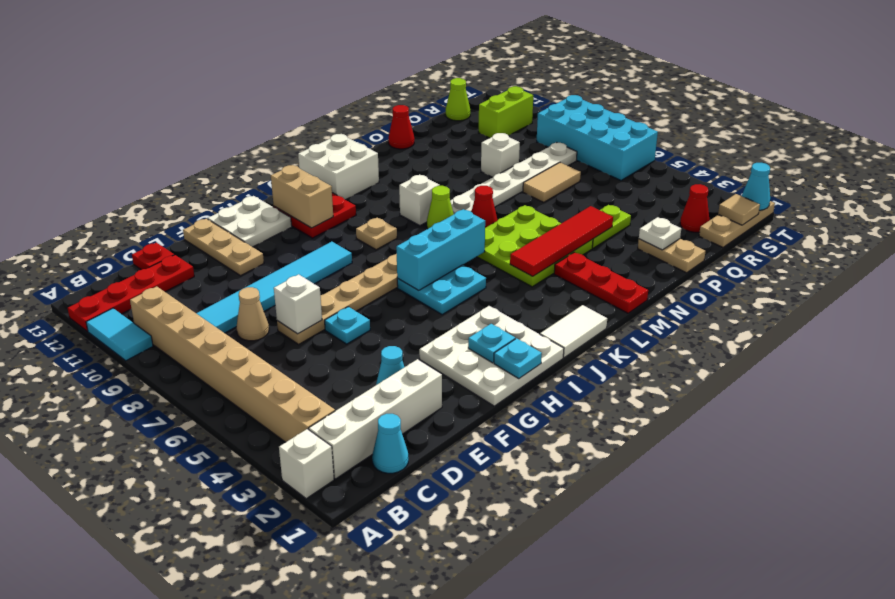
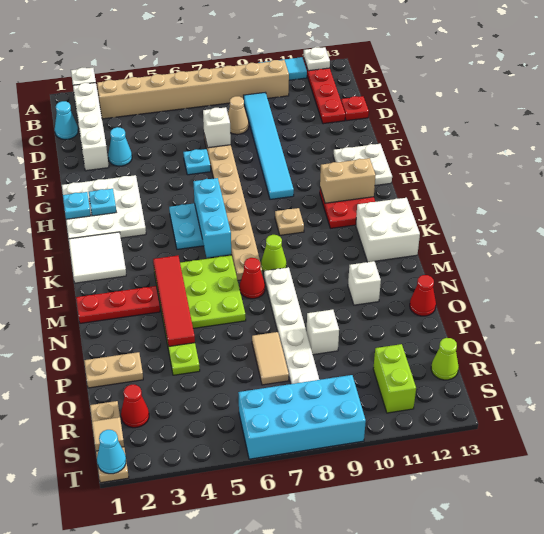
tan plate F11:F13 level 1 -> none
white tile J1:K1 level 1 -> white tile J1:K2 level 1
white brick L9 level 1 -> white brick N11 level 1
white plate P2 level 2 -> white plate A12 level 2

